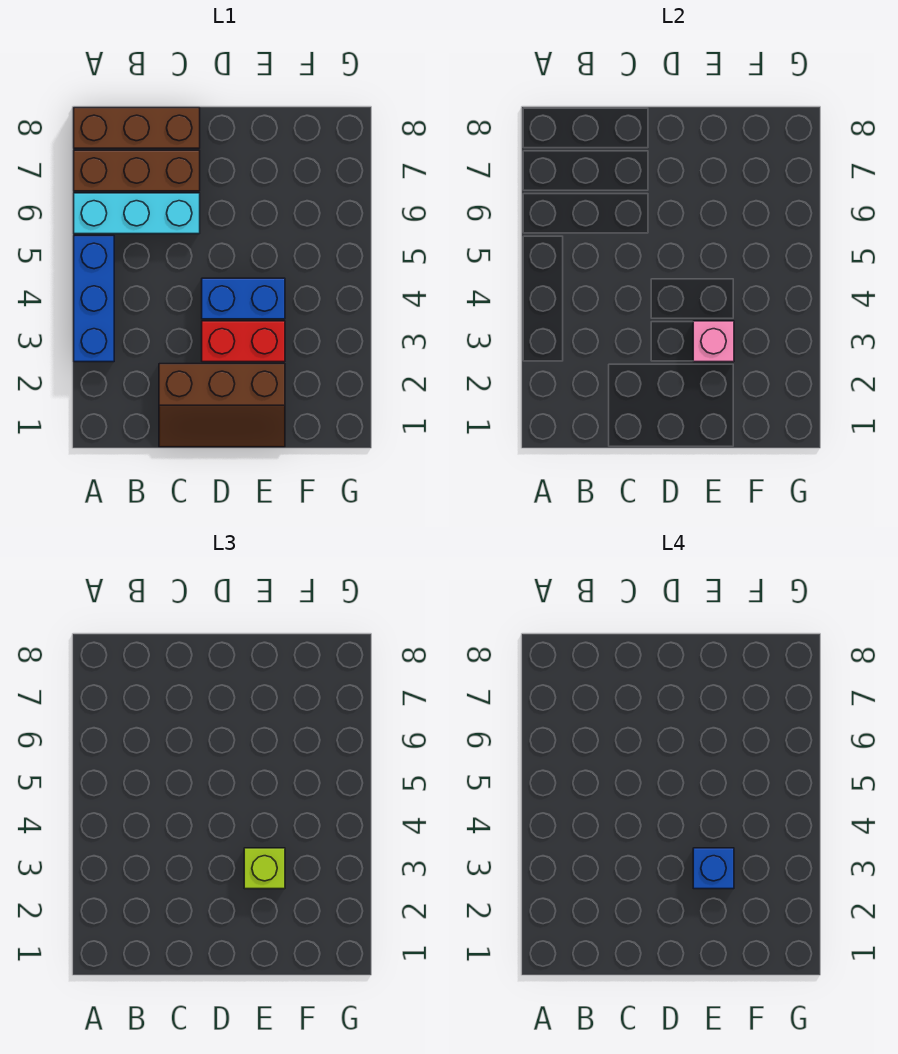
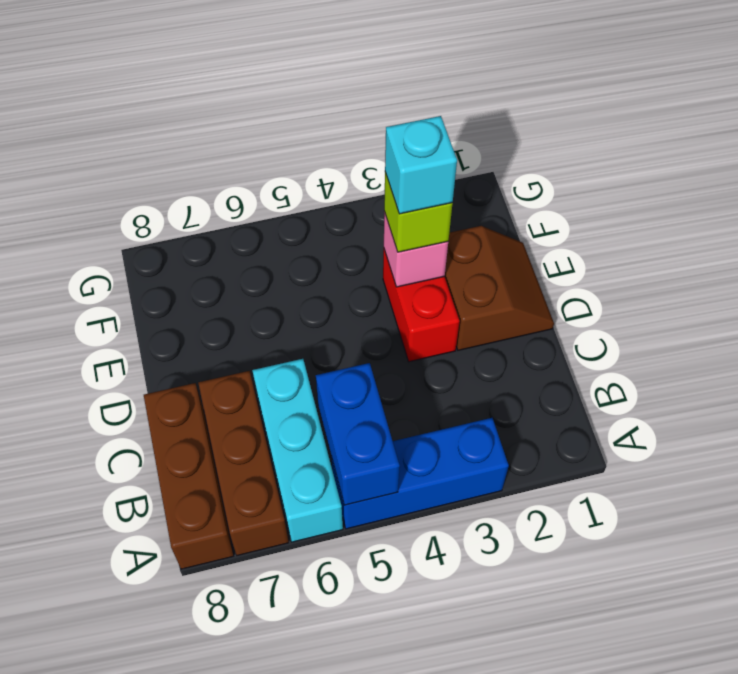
brown slope C1:E2 level 1 top 2 -> brown slope D1:E2 level 1 top 2
blue brick D4:E4 level 1 -> blue brick A5:B5 level 2
blue brick E3 level 4 -> cyan brick E3 level 4

